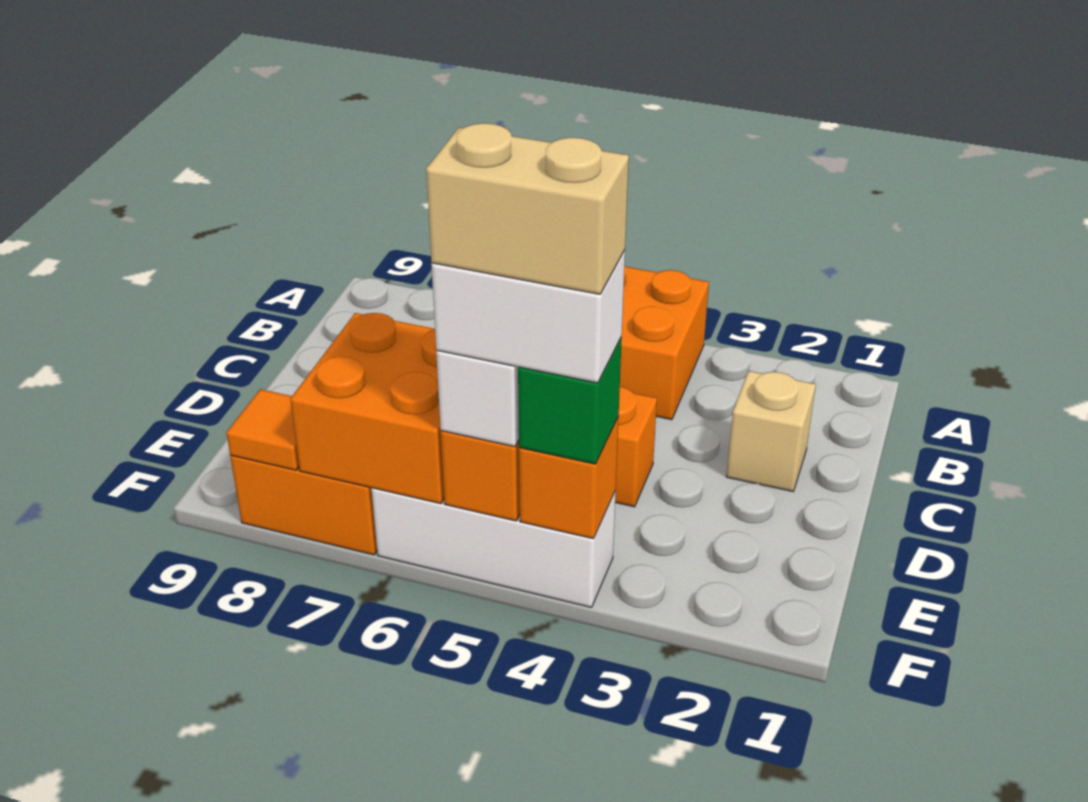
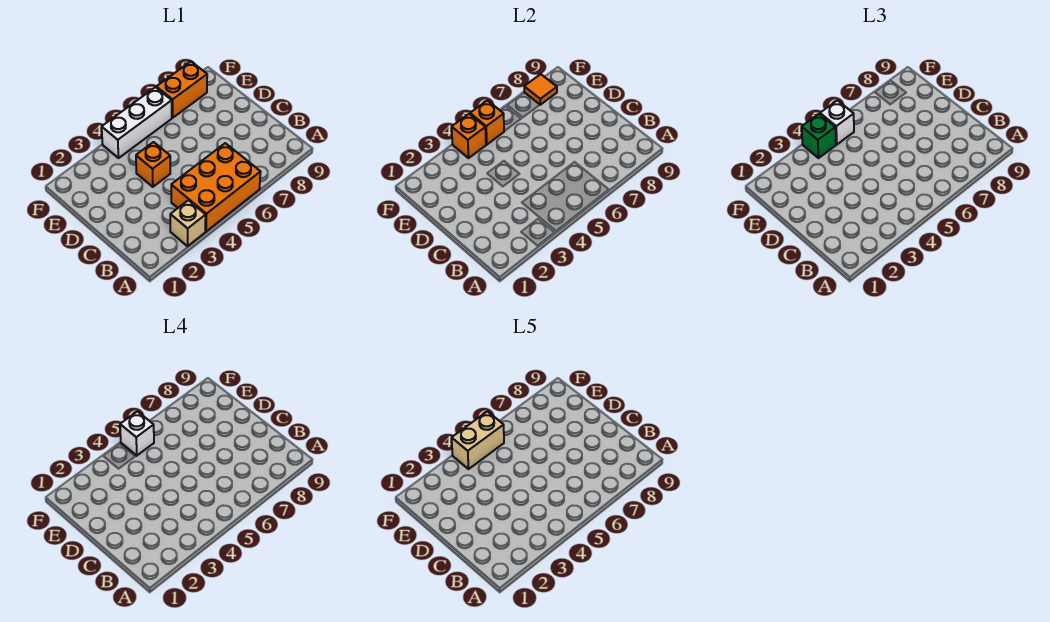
tan brick C2 level 1 -> tan brick A3 level 1
orange brick E6:F7 level 2 -> none
white brick F4:F5 level 4 -> white brick F5 level 4

